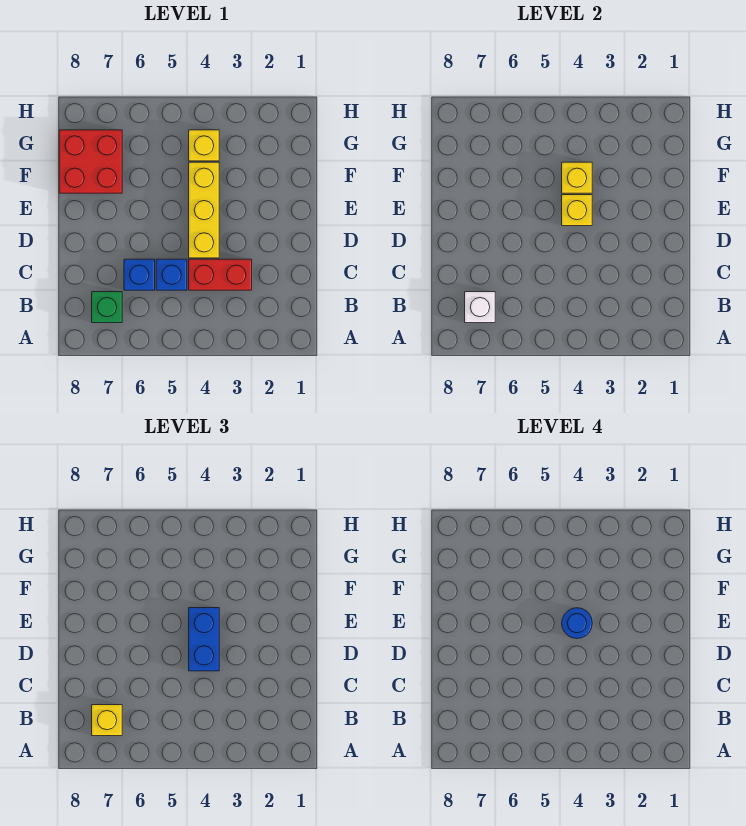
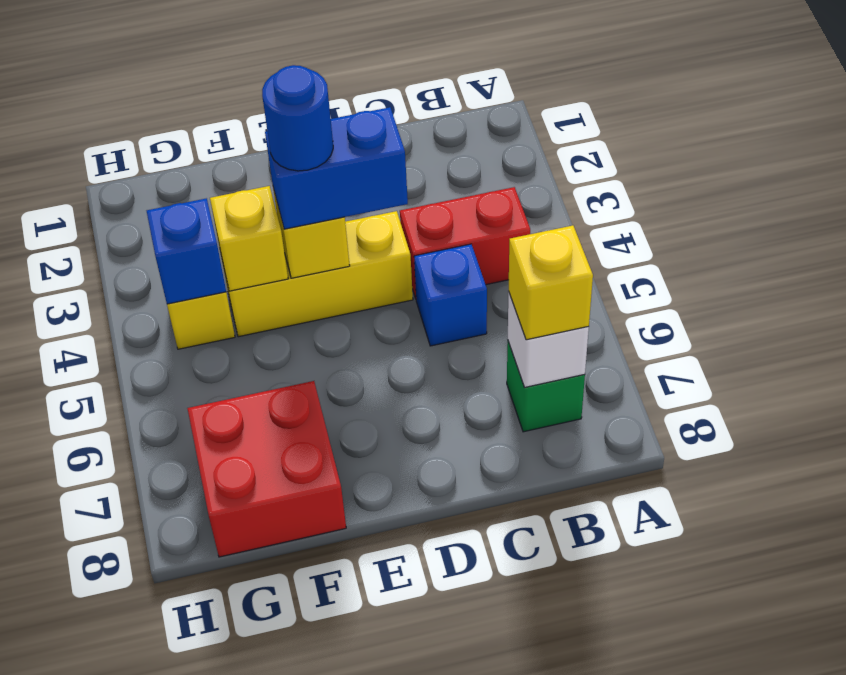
red brick C3:C4 level 1 -> red brick B4:C4 level 1
blue brick C6 level 1 -> blue brick G4 level 2

